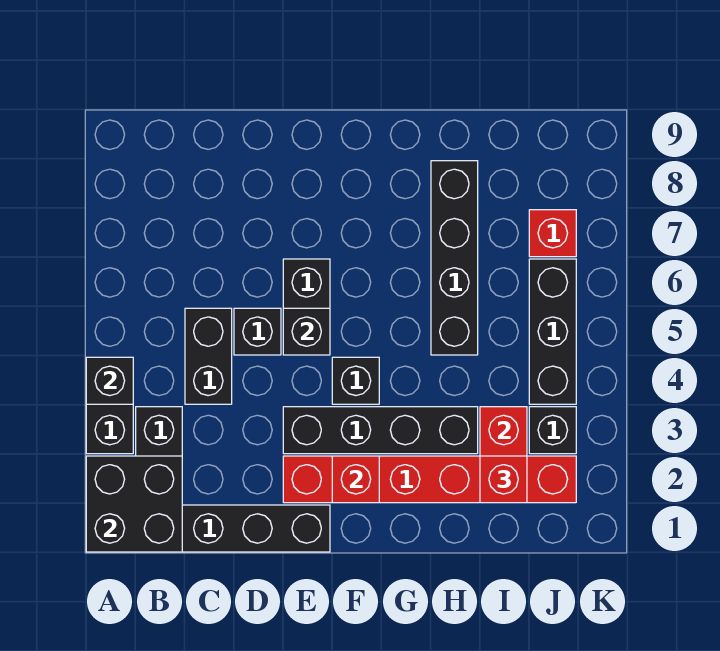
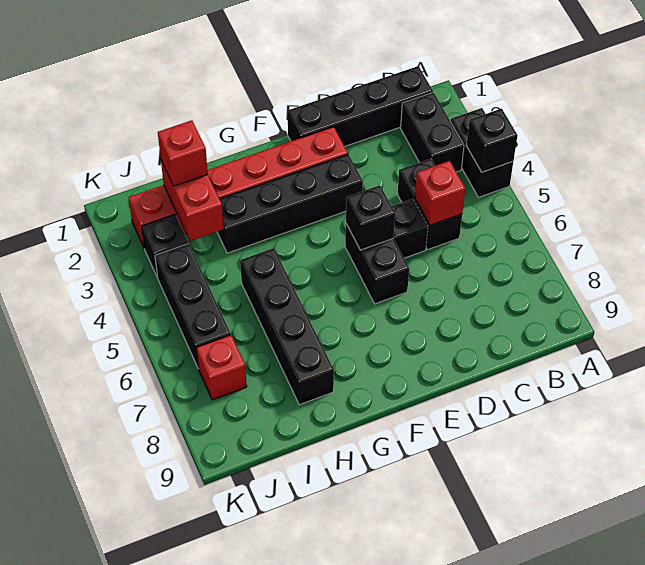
black brick A1:B2 level 2 -> none
red brick F2 level 2 -> red brick C5 level 2
black brick F4 level 1 -> none

